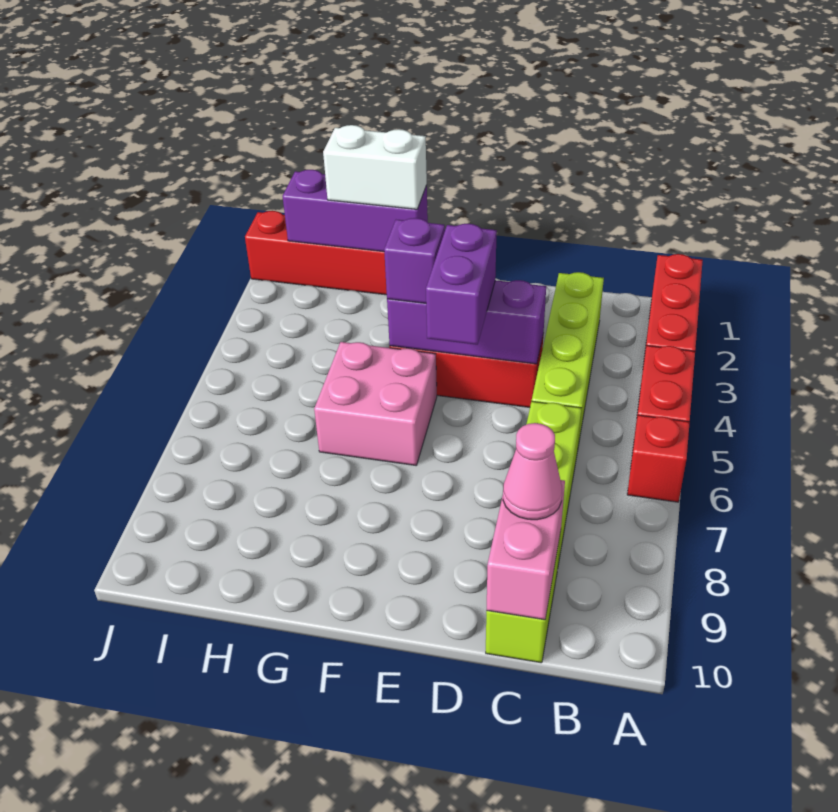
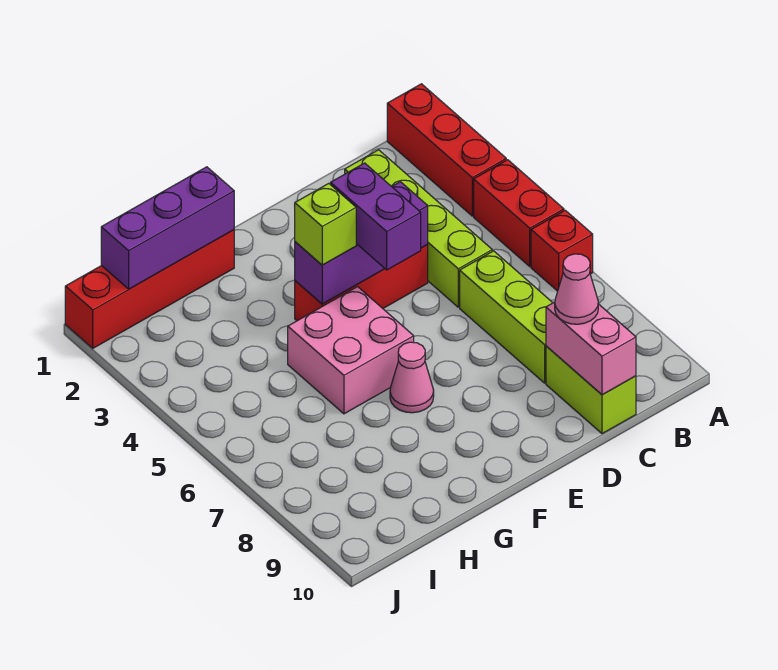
purple brick F4 level 3 -> lime brick F4 level 3
none -> pink cone F7 level 1
white brick G1:H1 level 3 -> none

